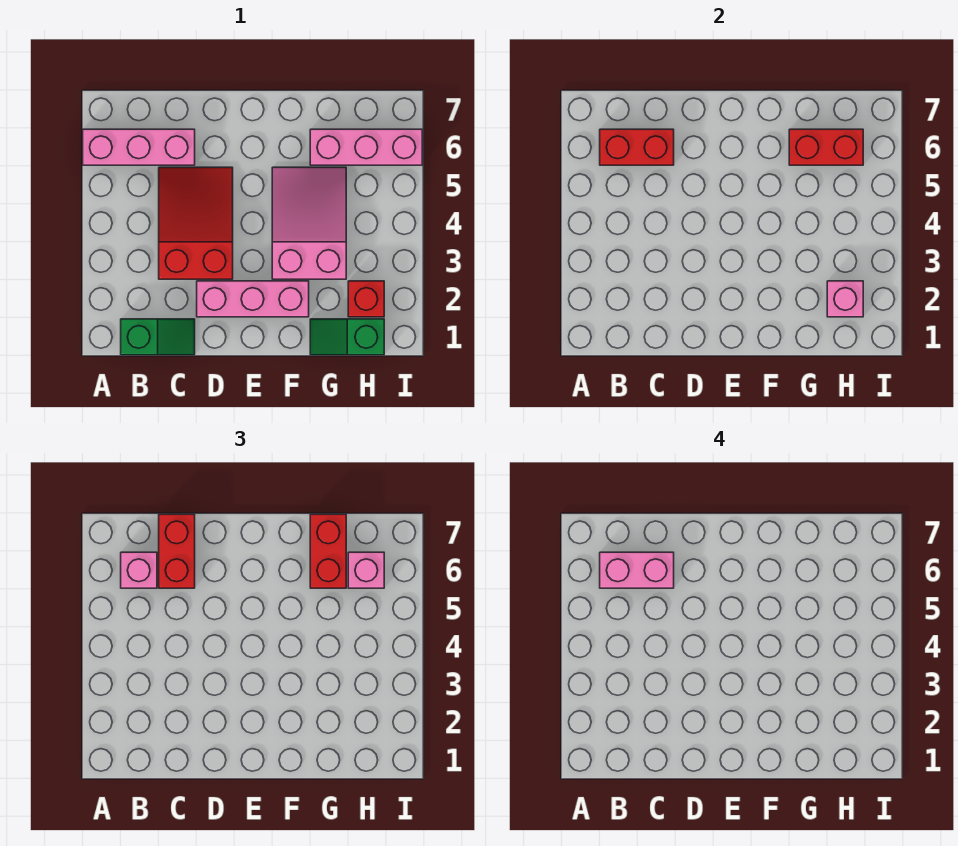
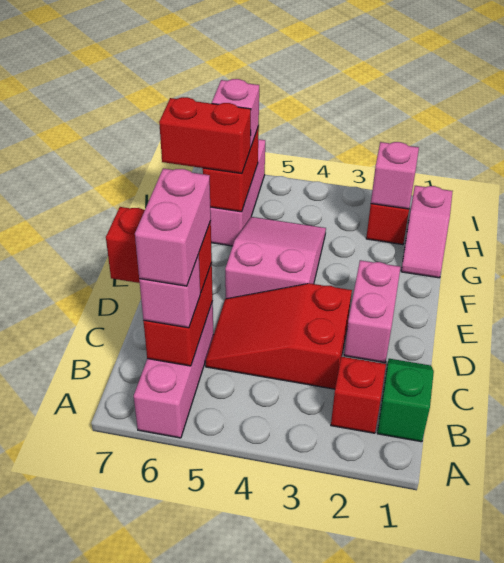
none -> red brick B2 level 1
pink brick D2:F2 level 1 -> pink brick D2:E2 level 1
pink slope F3:G5 level 1 top 3 -> pink slope E4:G5 level 1 top E
green slope G1:H1 level 1 top H -> pink slope G1:H1 level 1 top H

